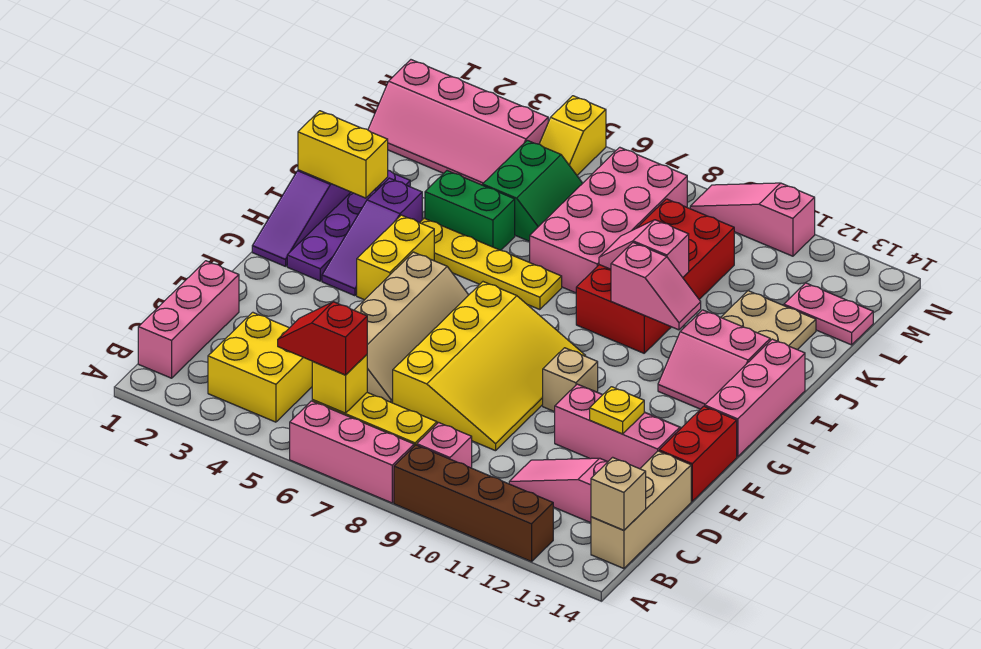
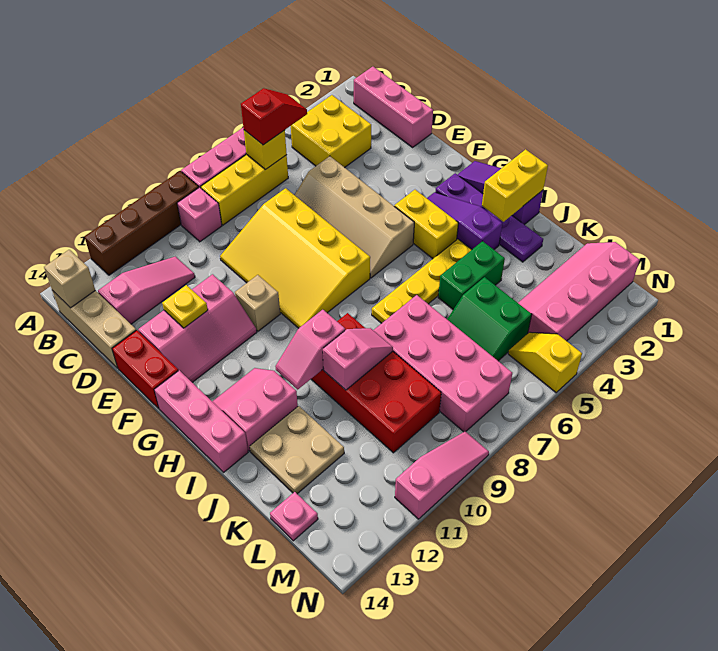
pink plate L13:L14 level 1 -> pink plate L14 level 1

